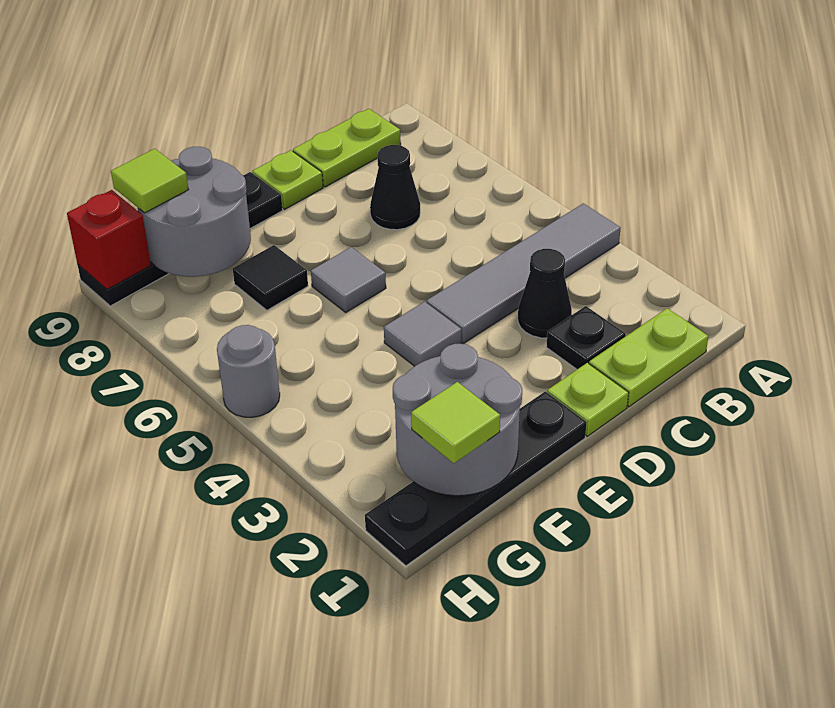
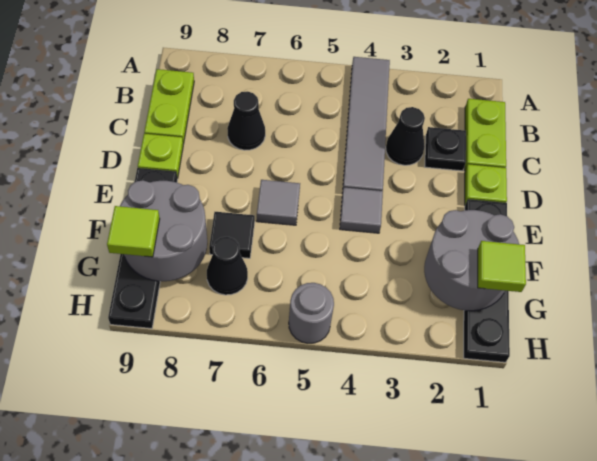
none -> black cone G7 level 1
red brick H9 level 2 -> none

